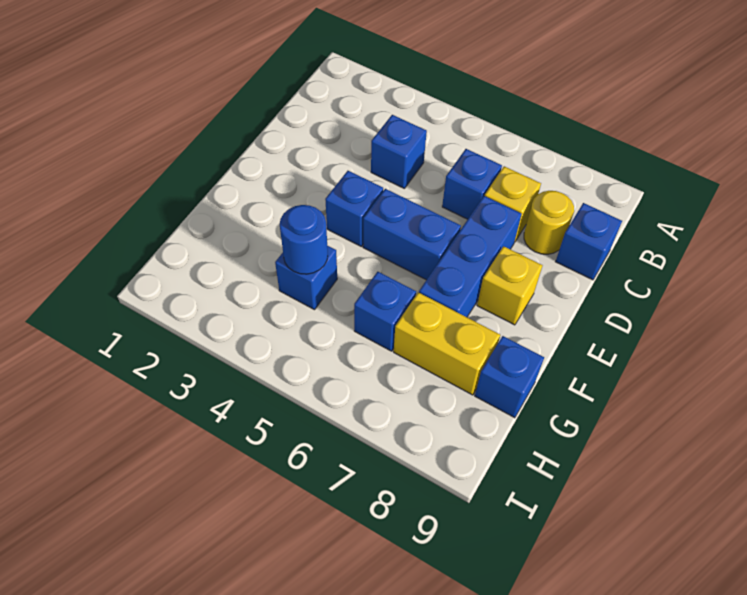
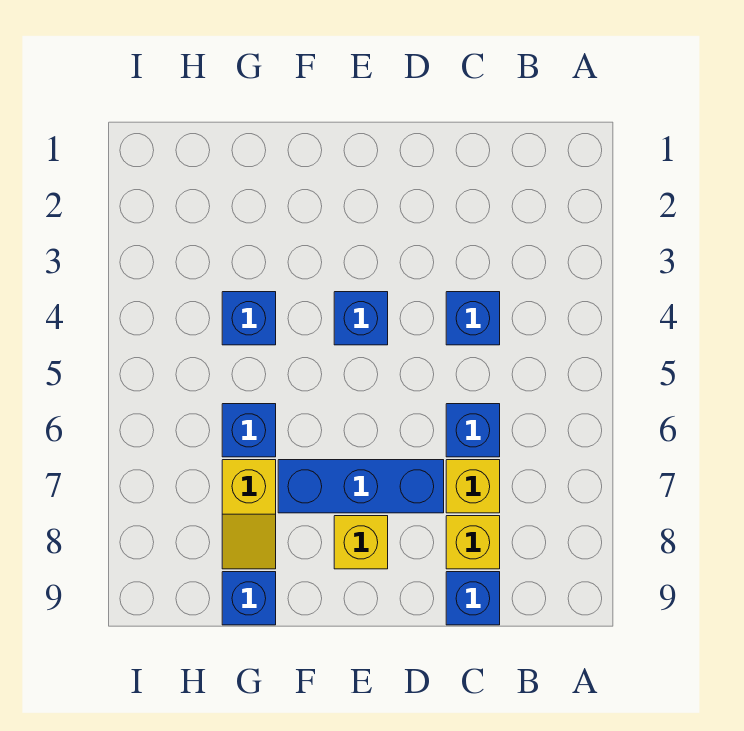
yellow round brick C8 level 1 -> yellow brick C8 level 1
blue brick E5:E6 level 1 -> none
blue round brick G4 level 2 -> none
yellow brick G7:G8 level 1 -> yellow slope G7:G8 level 1 top 7

